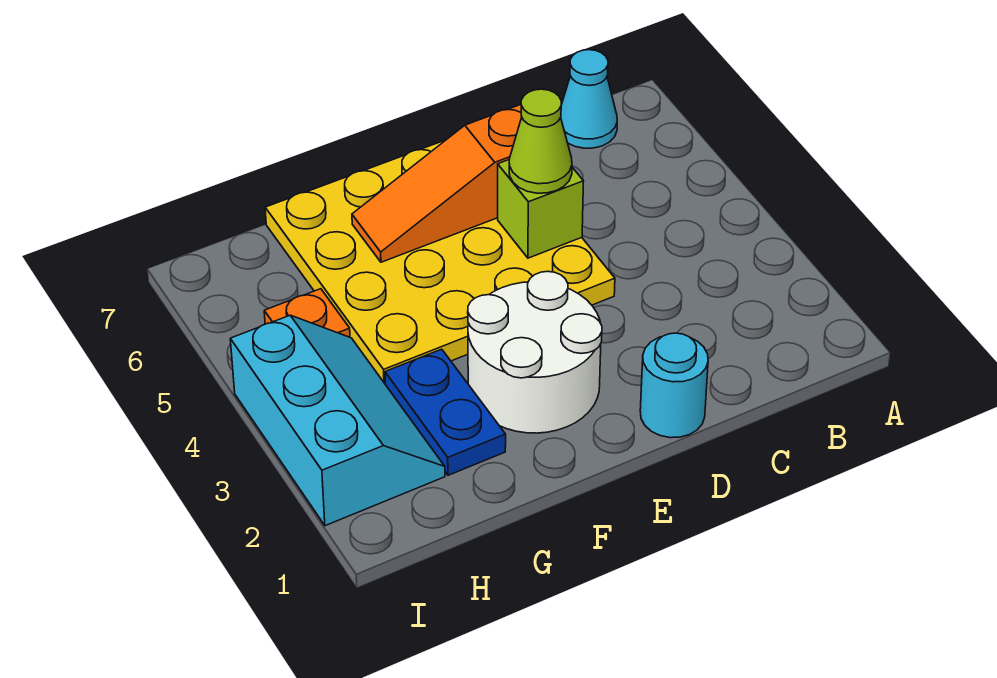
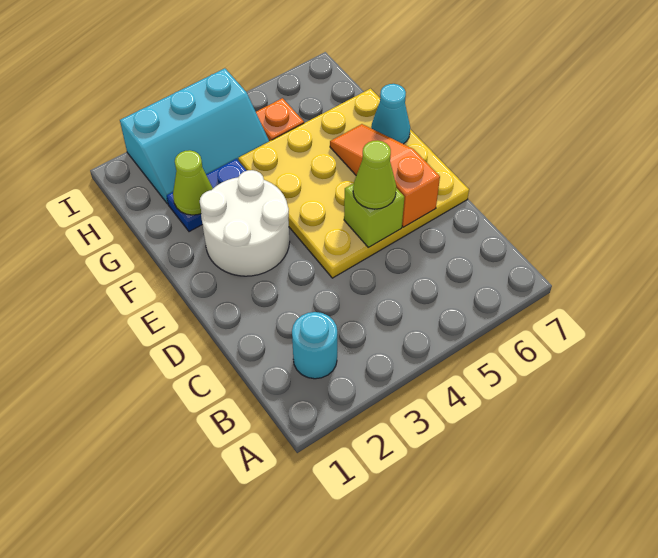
cyan cone B7 level 1 -> cyan cone F7 level 2
cyan round brick D1 level 1 -> cyan round brick B2 level 1
none -> lime cone G2 level 2

